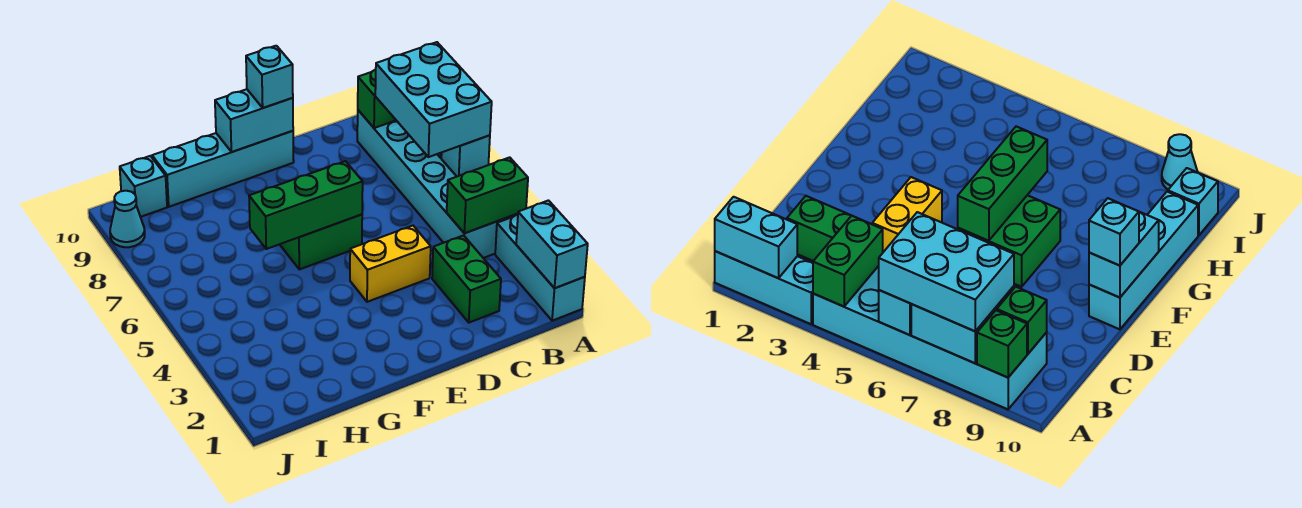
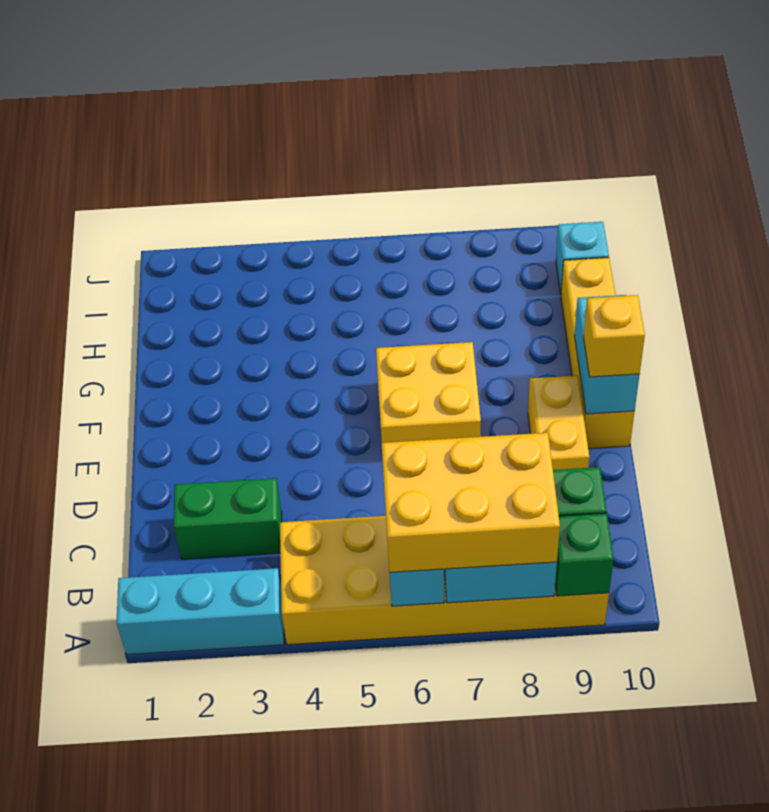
cyan brick A1:A2 level 2 -> none
cyan brick A4:B9 level 1 -> yellow brick A4:B9 level 1
green brick A4:B4 level 2 -> none
cyan brick A6:B8 level 3 -> yellow brick A6:B8 level 3
yellow brick D4:E4 level 1 -> yellow brick D9:E9 level 1
green brick E6:F7 level 1 -> yellow brick E6:F7 level 1
green brick E6:G6 level 2 -> none
cyan brick E10:H10 level 1 -> yellow brick E10:H10 level 1
cyan brick E10 level 3 -> yellow brick E10 level 3
cyan cone J9 level 1 -> none

